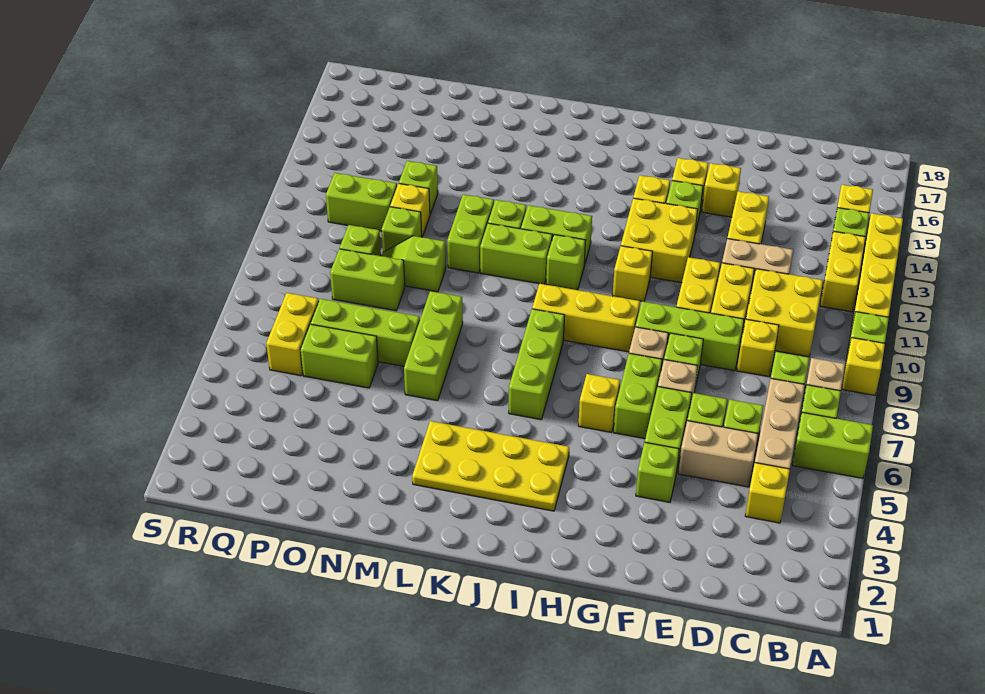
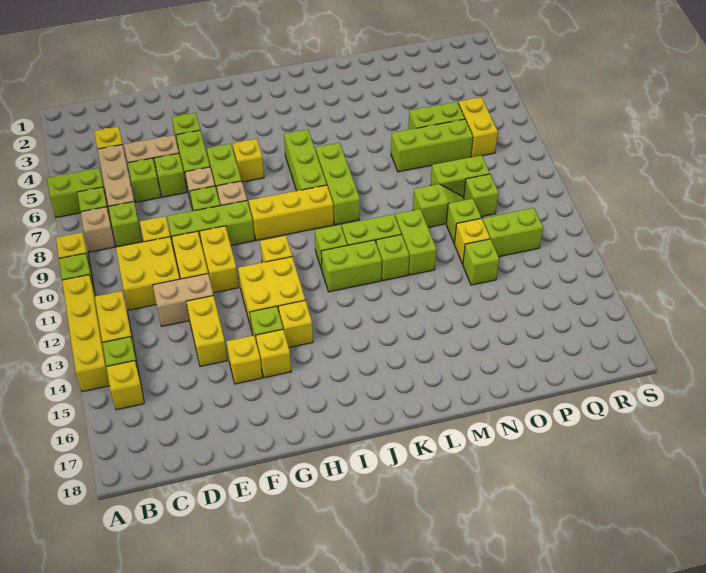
yellow plate I3:L4 level 1 -> none
lime brick M6:M8 level 1 -> lime brick K7:K9 level 1

